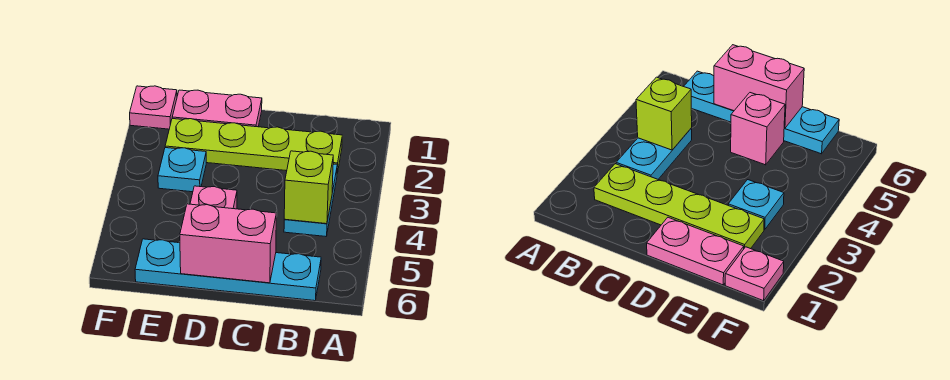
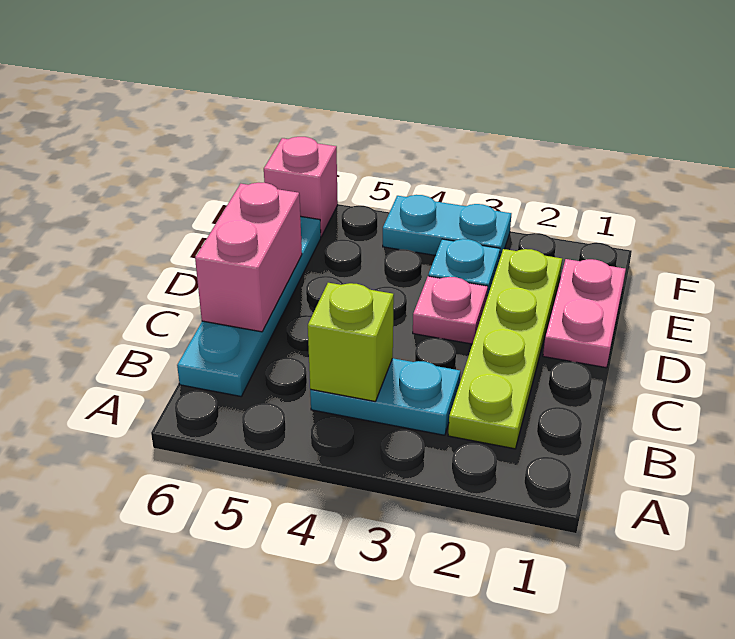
pink brick D5 level 1 -> pink brick F6 level 1
pink plate F1 level 1 -> pink plate D3 level 1
none -> cyan plate F3:F4 level 1

